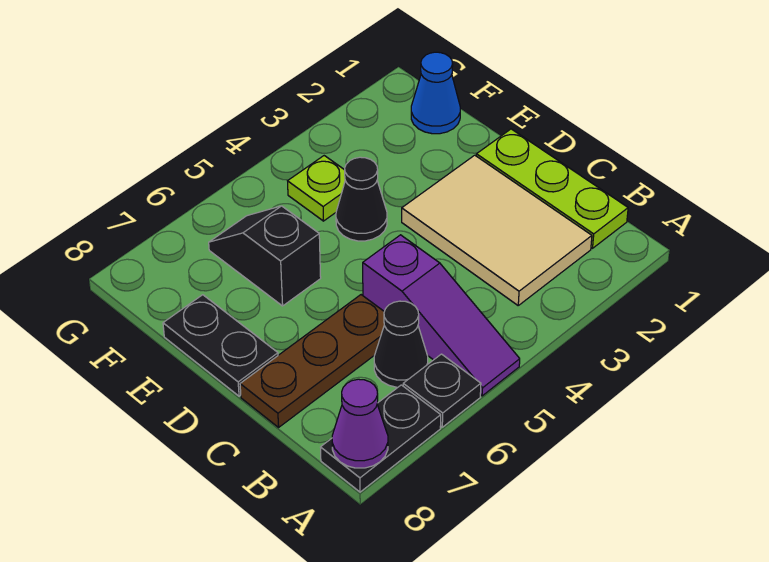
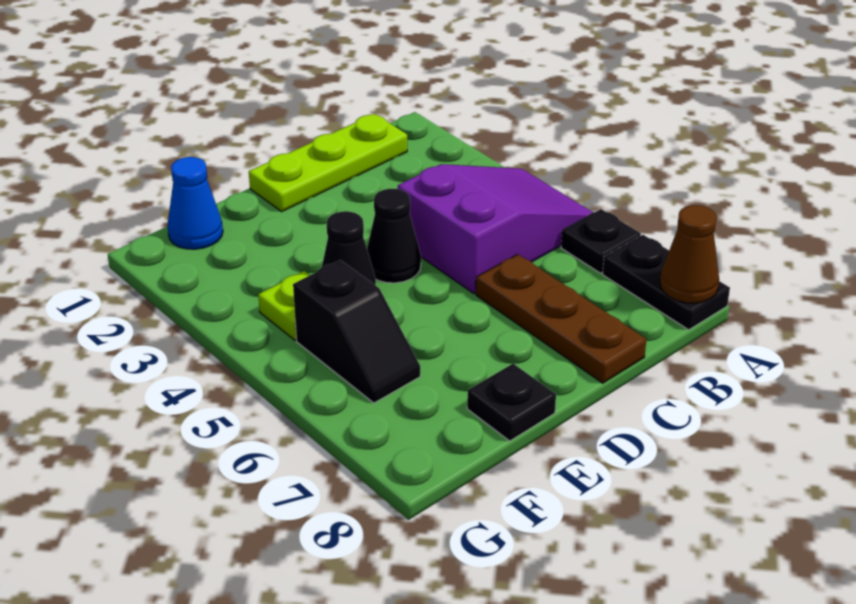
purple slope A5:C5 level 1 top C -> purple slope A4:C5 level 1 top C
purple cone A8 level 2 -> brown cone A8 level 2
tan tile B2:D3 level 1 -> none
black cone B6 level 1 -> black cone D4 level 1
black plate D8:E8 level 1 -> black plate E8 level 1
black slope E6:F6 level 1 top E -> black slope F5:F6 level 1 top 5

